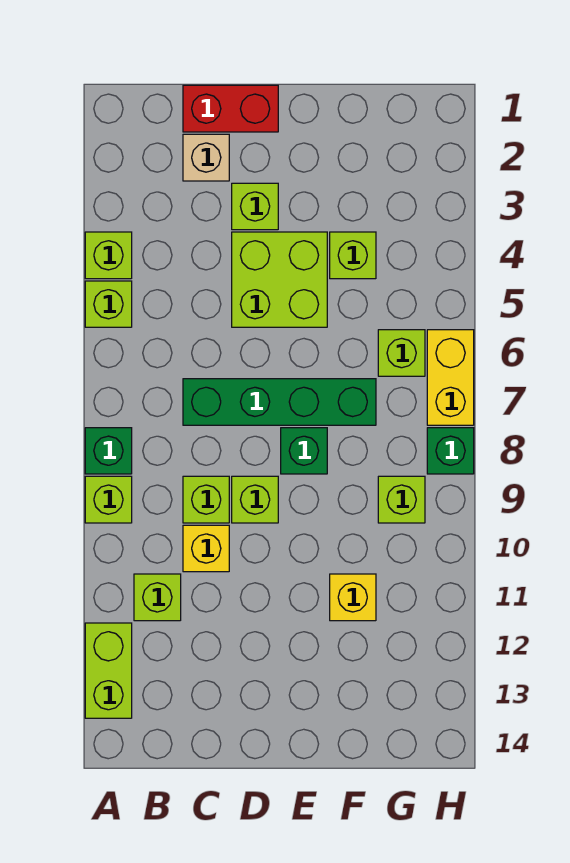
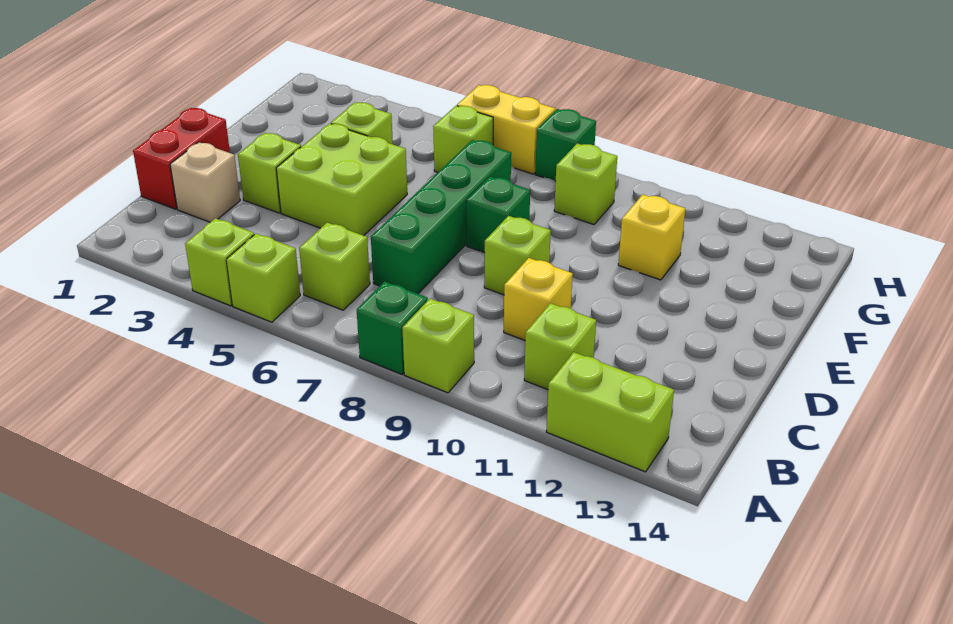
lime brick C9 level 1 -> lime brick B6 level 1

